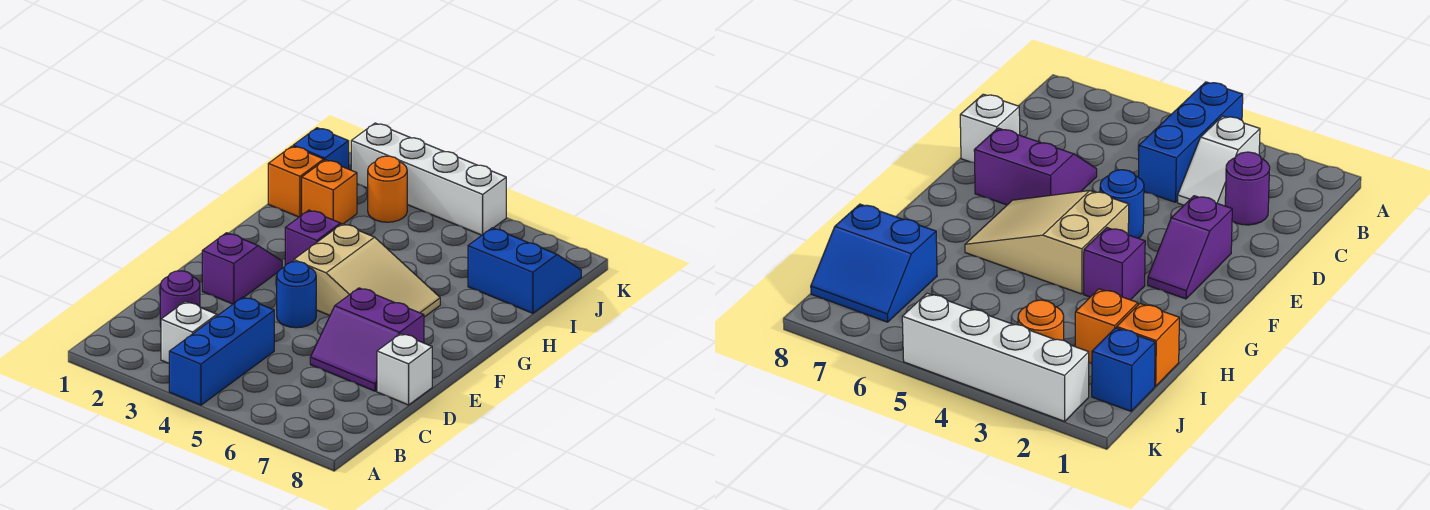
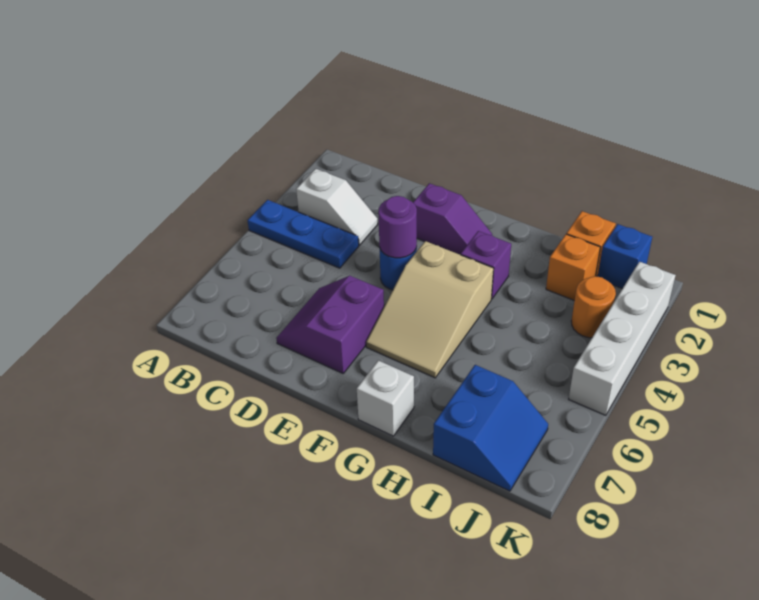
blue brick A4:C4 level 1 -> blue plate A4:C4 level 1
purple round brick C2 level 1 -> purple round brick E4 level 2
white brick D8 level 1 -> white brick G8 level 1

